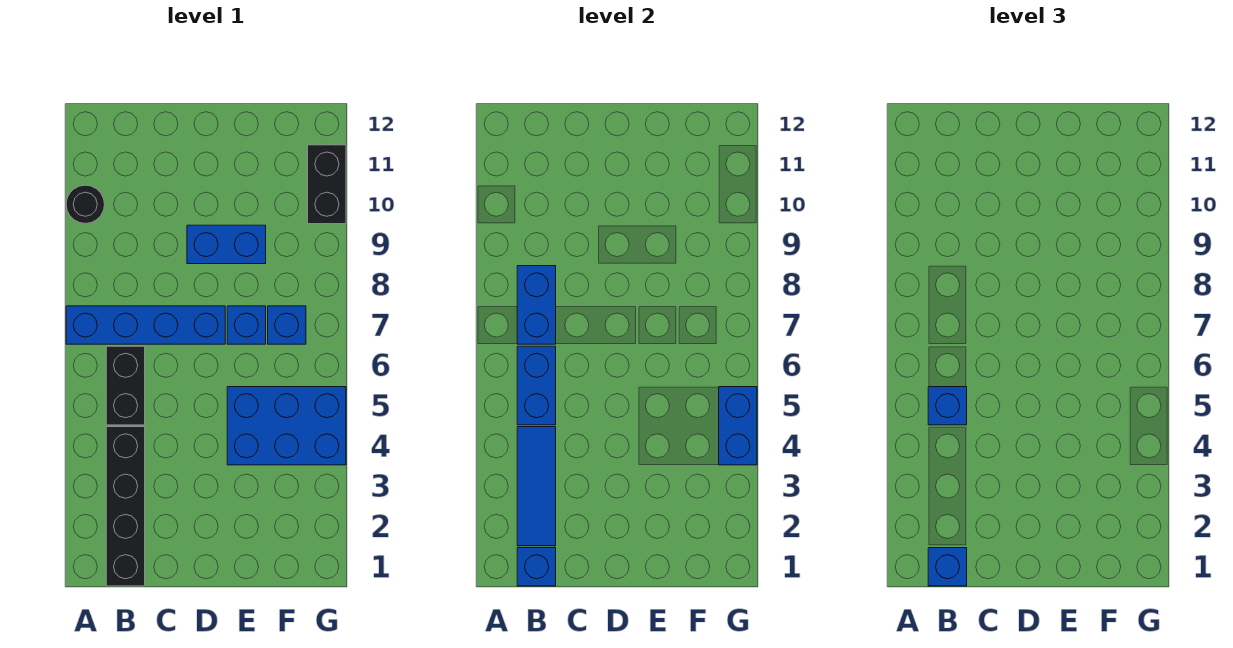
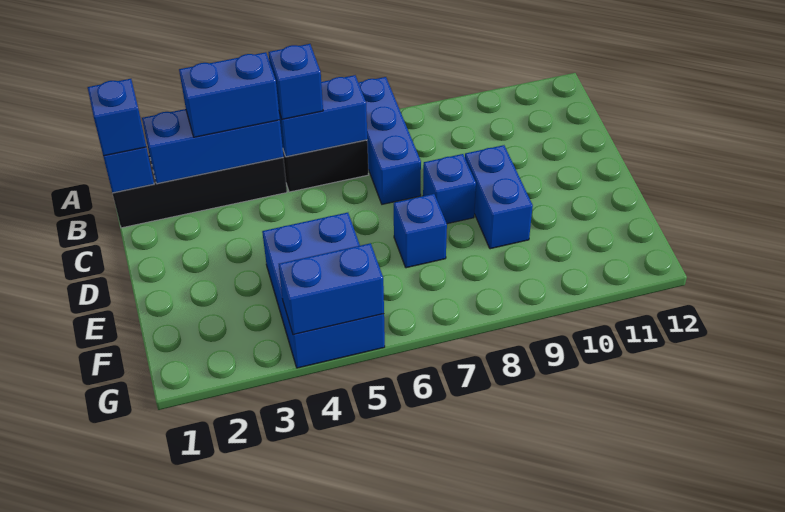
blue brick A7:D7 level 1 -> blue brick A7:C7 level 1
black round brick A10 level 1 -> none
blue tile B2:B4 level 2 -> blue brick B2:B4 level 2
blue brick B7:B8 level 2 -> blue brick B3:B4 level 3
blue brick F7 level 1 -> blue brick D8 level 1
black brick G10:G11 level 1 -> none

